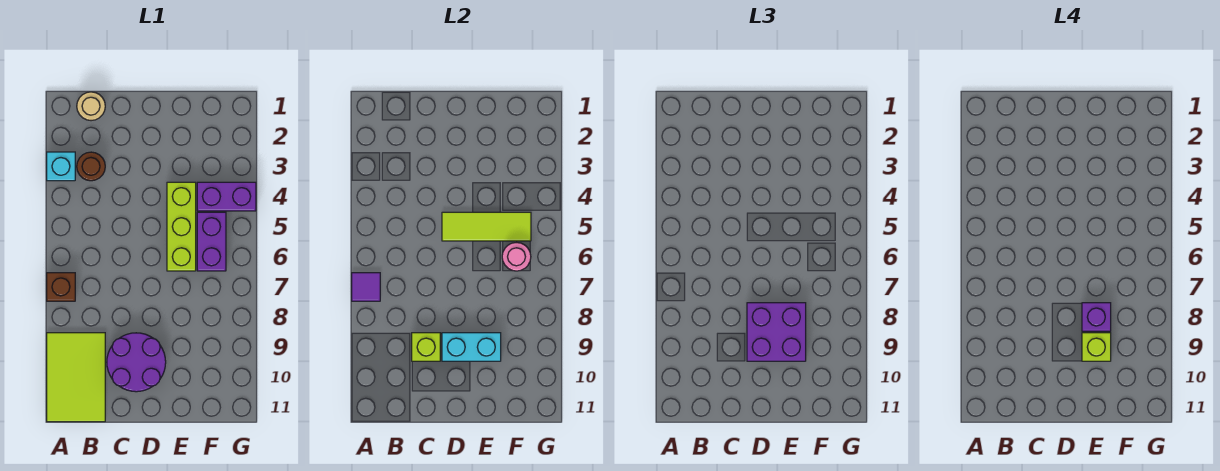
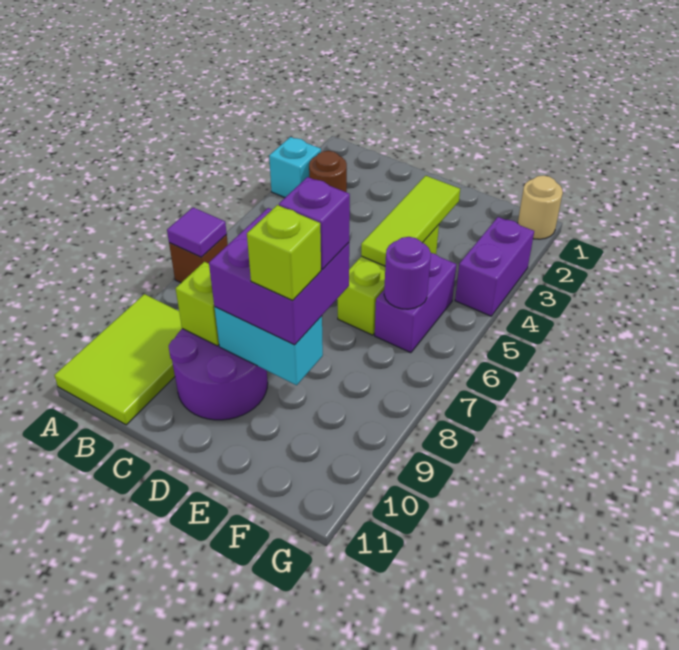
tan round brick B1 level 1 -> tan round brick G1 level 1
lime tile D5:F5 level 2 -> lime tile E3:E5 level 2
purple brick F4:G4 level 1 -> purple brick G3:G4 level 1
pink round brick F6 level 2 -> purple round brick F6 level 2

